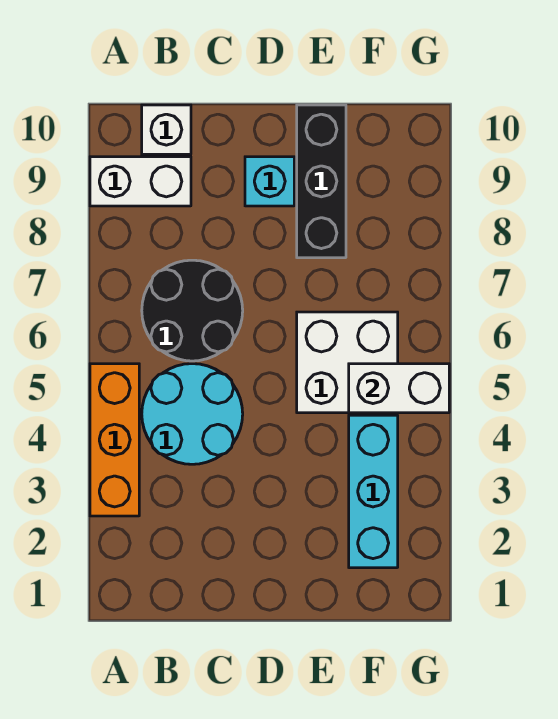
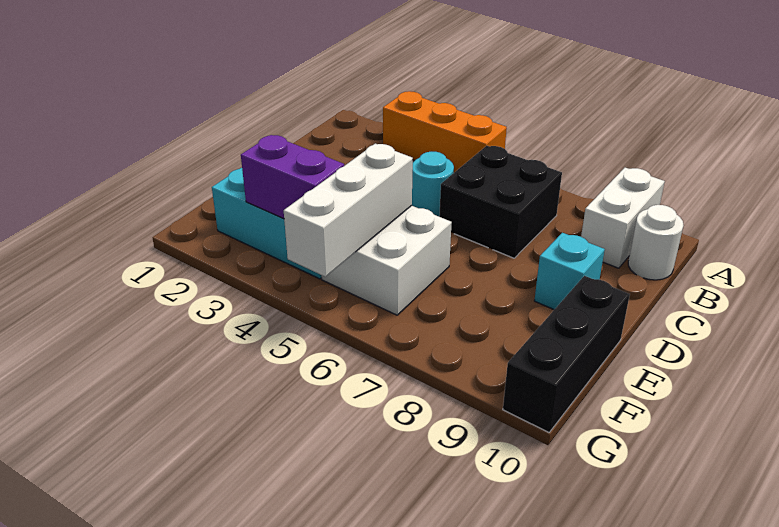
cyan round brick B4:C5 level 1 -> cyan round brick C5 level 1
black round brick B6:C7 level 1 -> black brick B6:C7 level 1
white brick B10 level 1 -> white round brick B10 level 1
black brick E8:E10 level 1 -> black brick E10:G10 level 1
none -> purple brick F3:F4 level 2
white brick F5:G5 level 2 -> white brick E5:G5 level 2

